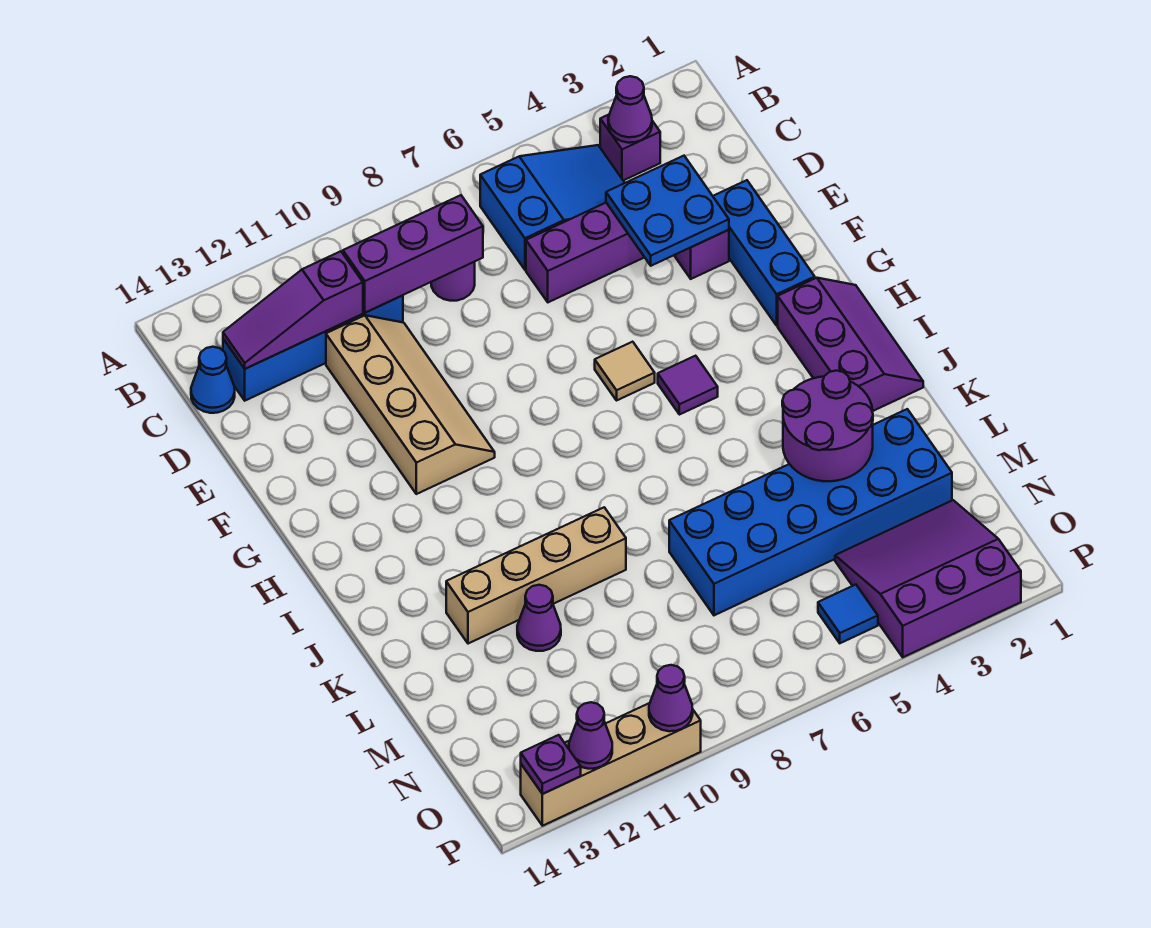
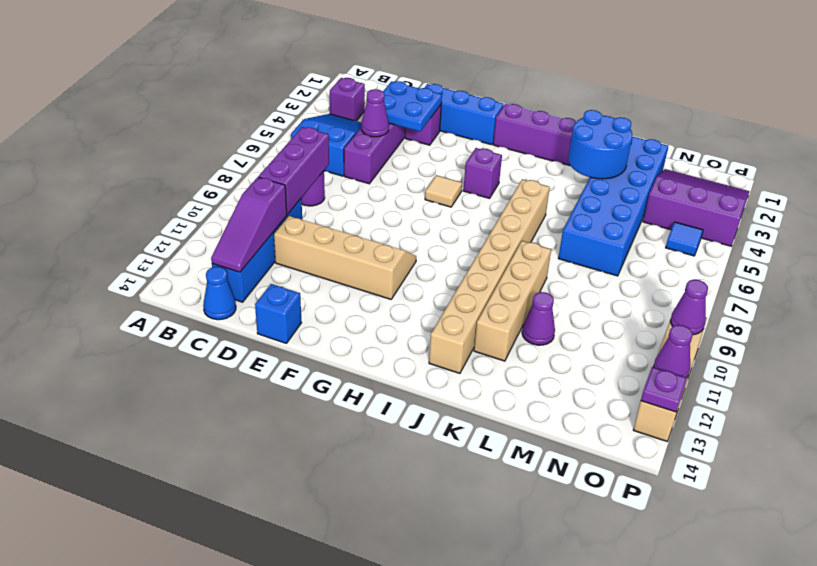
purple cone B3 level 2 -> purple cone D5 level 2
none -> blue brick E14 level 1
purple tile H5 level 1 -> purple brick H5 level 1
none -> tan brick J6:J13 level 1
purple round brick K3:L4 level 2 -> blue round brick K3:L4 level 2
purple slope N2:P4 level 1 top P -> purple slope N2:P4 level 1 top 4

